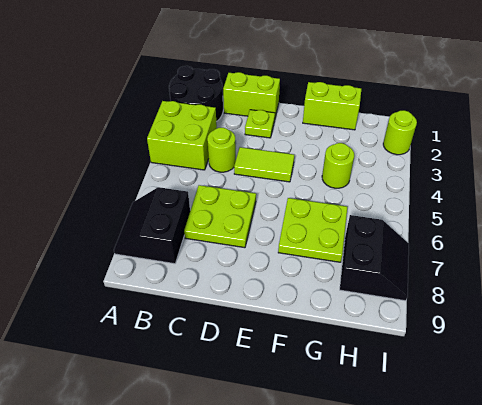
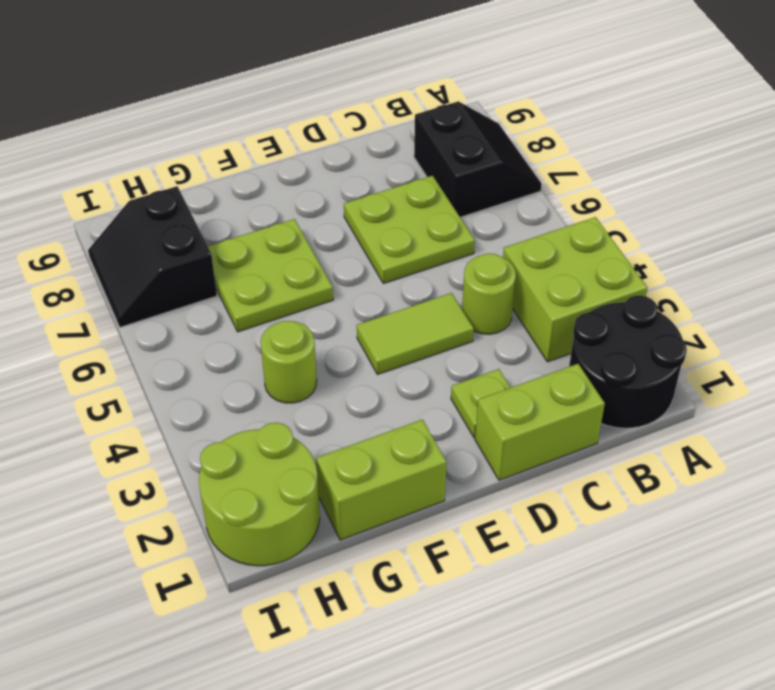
lime round brick I2 level 1 -> lime round brick H1:I2 level 1

